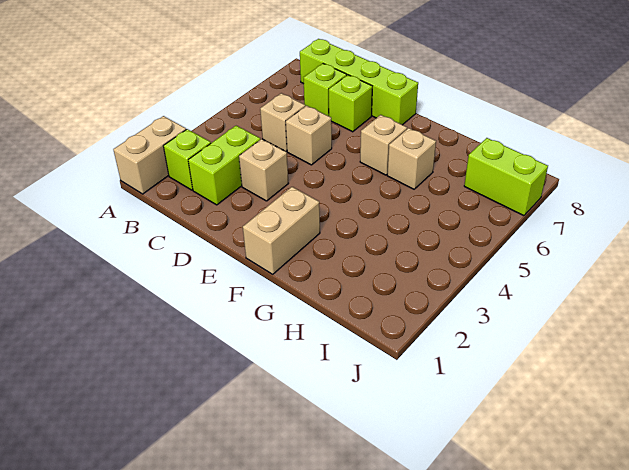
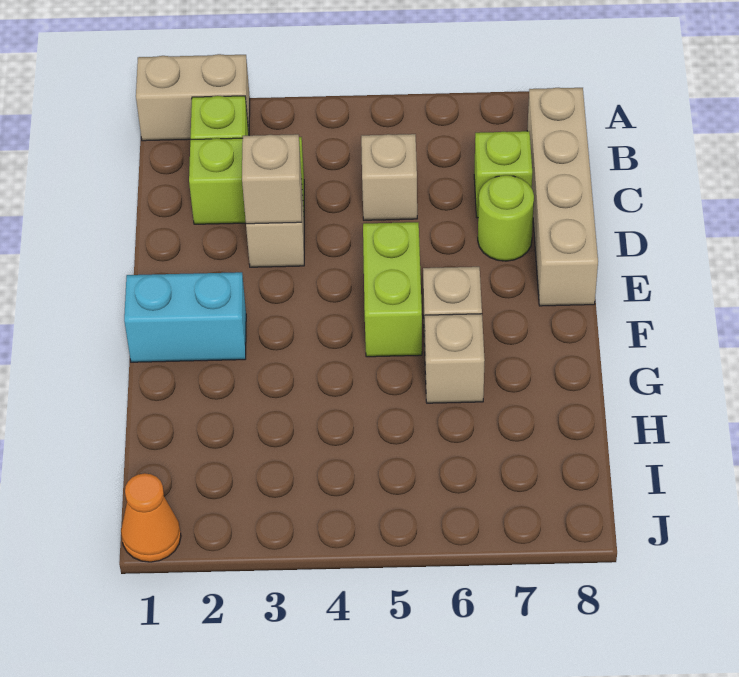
lime brick B8:E8 level 1 -> tan brick B8:E8 level 1
tan brick D5 level 1 -> tan brick D3 level 2
lime brick D7 level 1 -> lime round brick D7 level 1
tan brick F1:F2 level 1 -> cyan brick F1:F2 level 1
lime brick I7:J7 level 1 -> lime brick E5:F5 level 1
none -> orange cone J1 level 1

